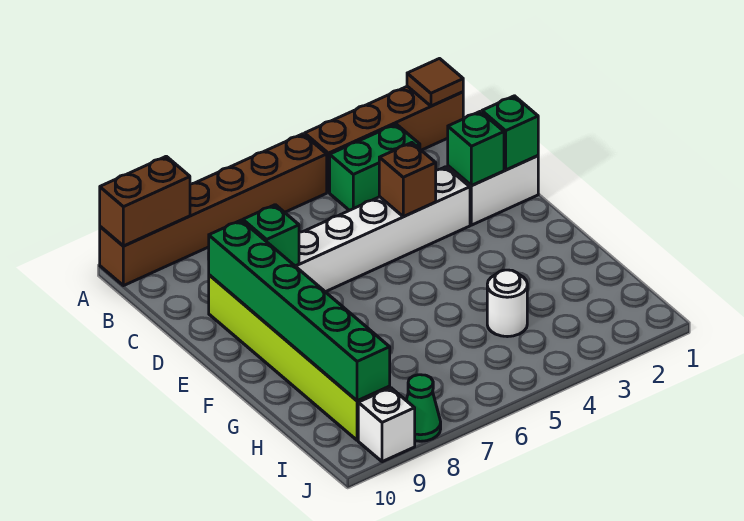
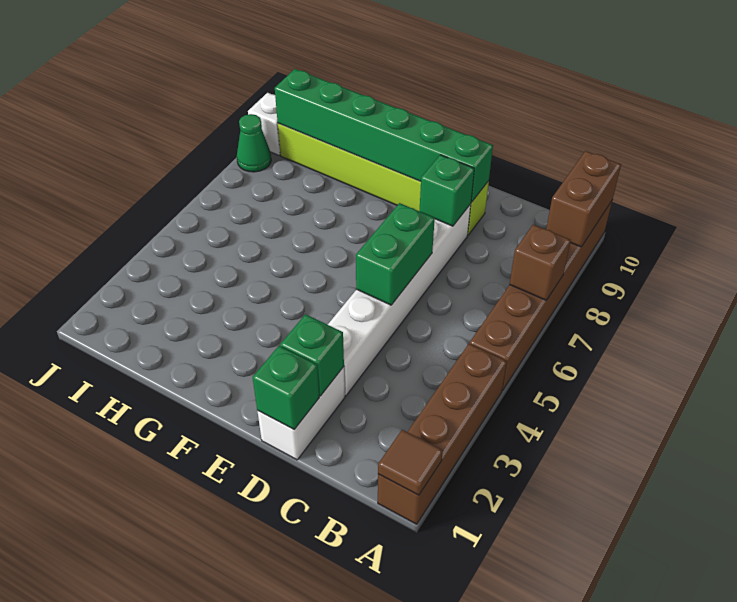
green brick B3:B4 level 1 -> green brick D5:D6 level 2
brown brick D4 level 2 -> brown brick A7 level 2
white round brick H4 level 1 -> none

